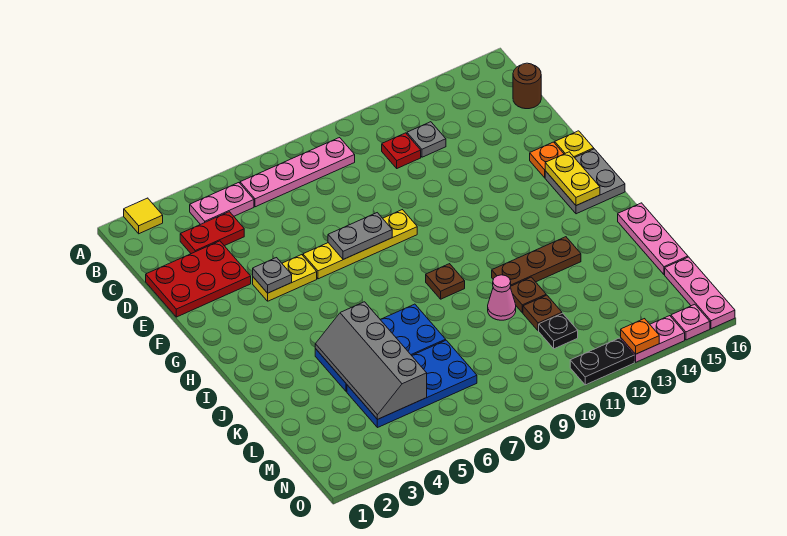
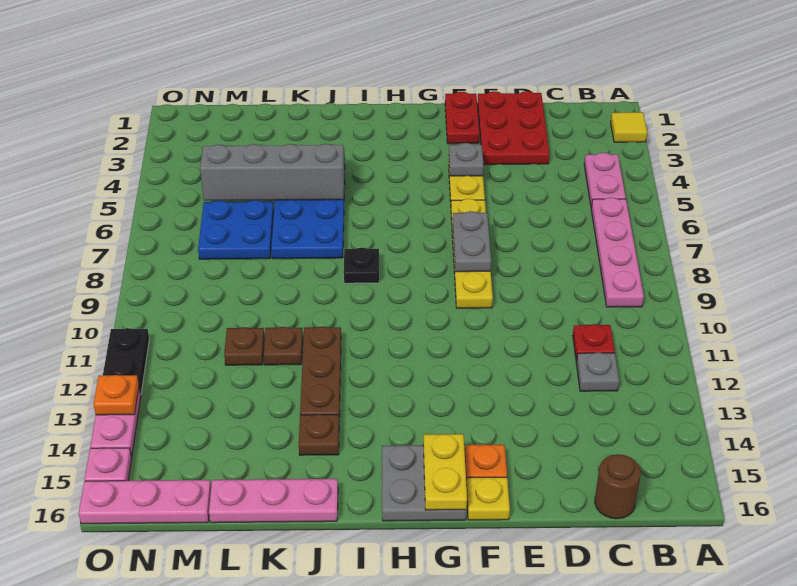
red plate C3:C4 level 1 -> red plate F1:F2 level 1
yellow plate G15:H15 level 2 -> yellow plate G15:G16 level 2
brown plate I9 level 1 -> brown plate J14 level 1
pink cone K10 level 1 -> none
blue plate L4:M7 level 1 -> blue plate L6:M7 level 1
black plate M11 level 1 -> black plate I8 level 1

